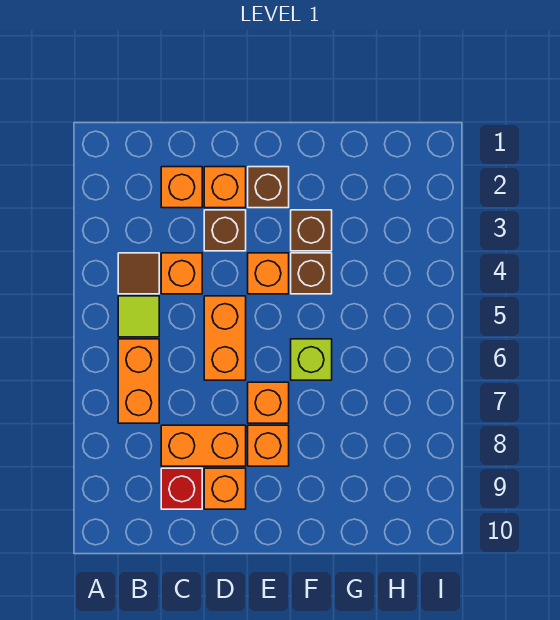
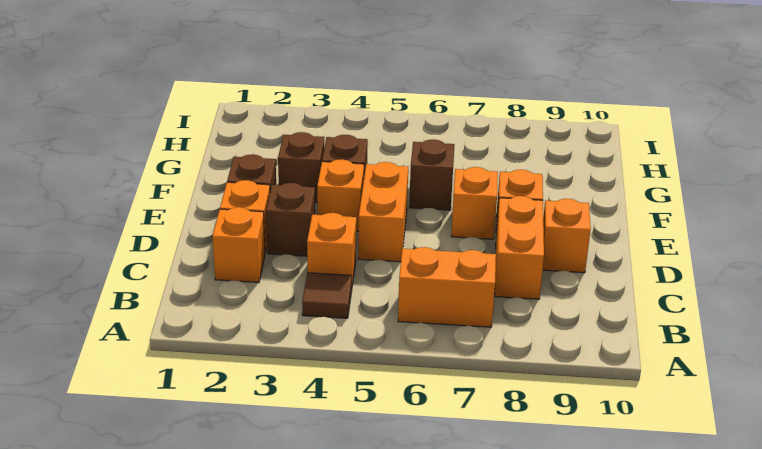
lime tile B5 level 1 -> none
red brick C9 level 1 -> none
orange brick D5:D6 level 1 -> orange brick D5:E5 level 1
lime brick F6 level 1 -> brown brick F6 level 1

